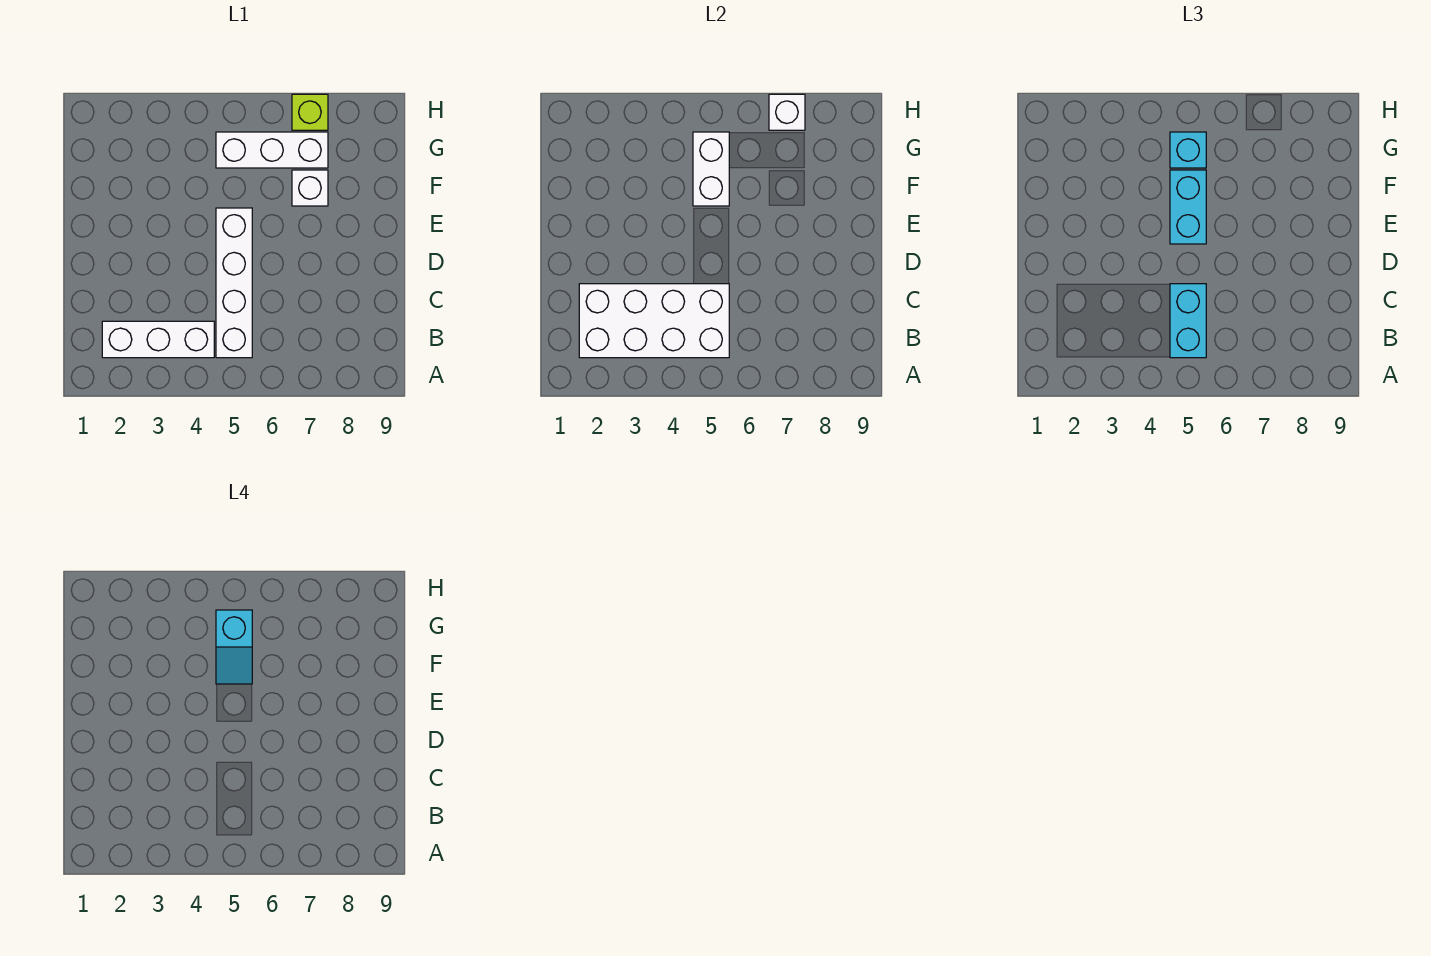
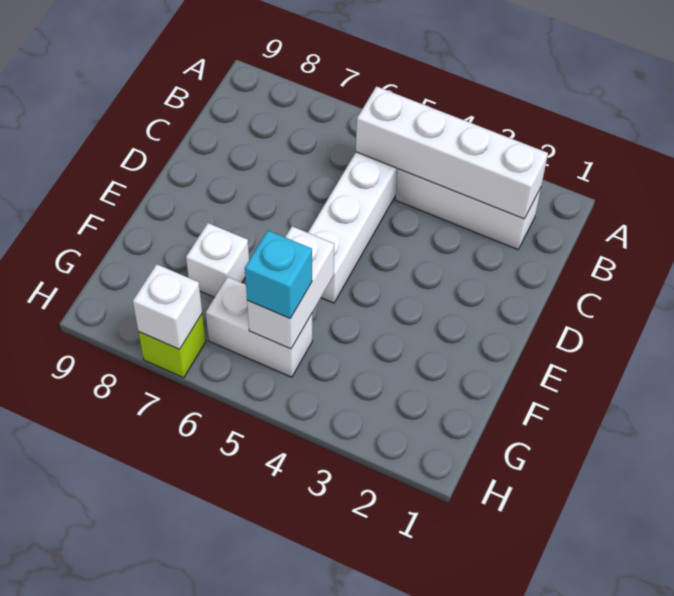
white brick B2:C5 level 2 -> white brick B2:B5 level 2
cyan brick B5:C5 level 3 -> none
cyan brick E5:F5 level 3 -> none
cyan slope F5:G5 level 4 top G -> none
white brick G5:G7 level 1 -> white brick G5:G6 level 1

